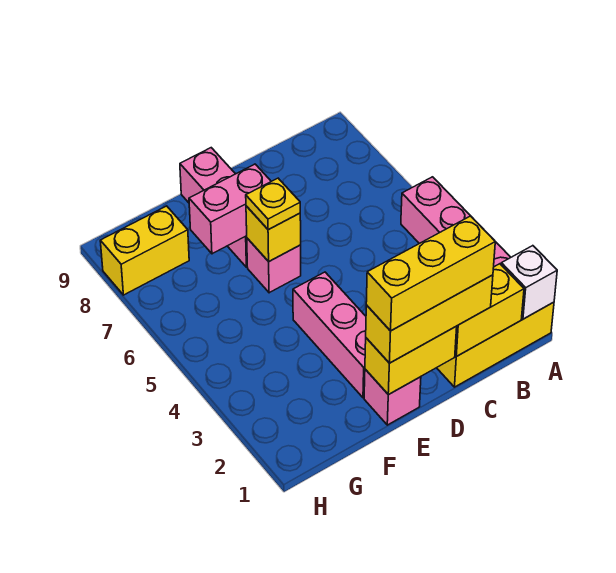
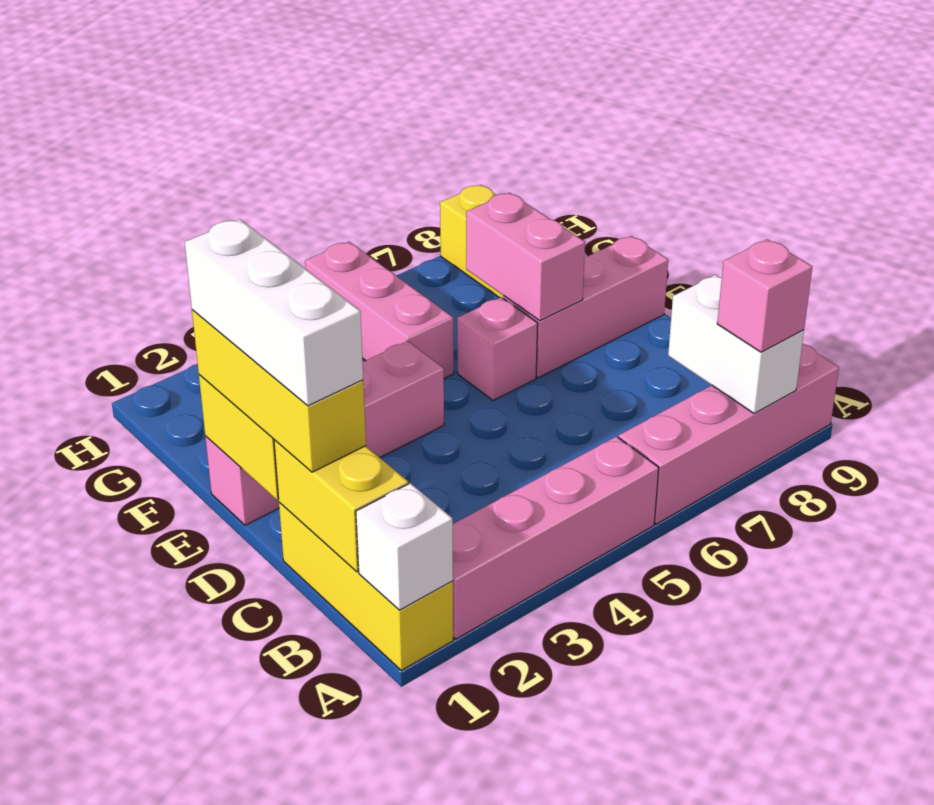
none -> pink brick A6:A9 level 1
none -> white brick A8:B8 level 2
none -> pink brick A8 level 3
yellow brick C1:E1 level 4 -> white brick C1:E1 level 4
yellow brick E6 level 2 -> none
yellow plate E6 level 3 -> none
none -> pink brick F5:H5 level 1

